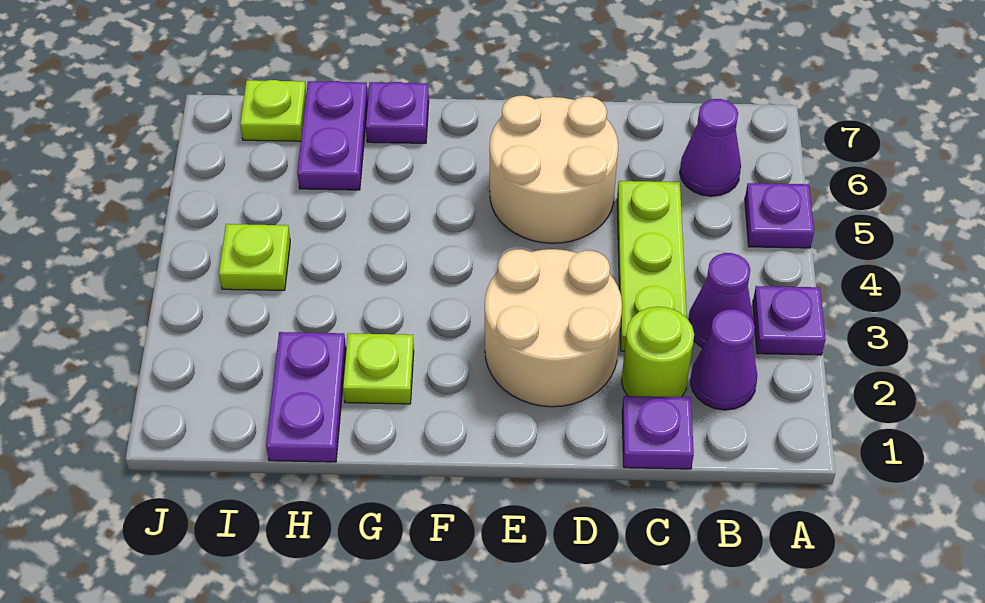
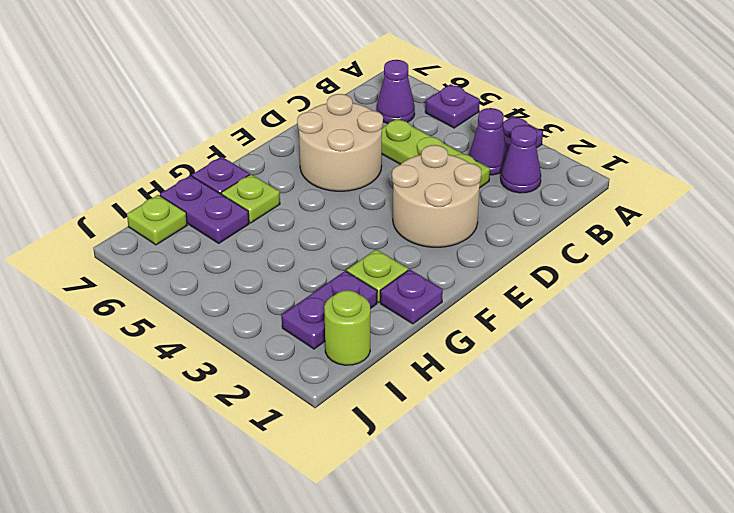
purple plate C1 level 1 -> purple plate G1 level 1
lime round brick C2 level 1 -> lime round brick I1 level 1
purple plate H1:H2 level 1 -> purple plate H2:I2 level 1
lime plate I4 level 1 -> lime plate G6 level 1

